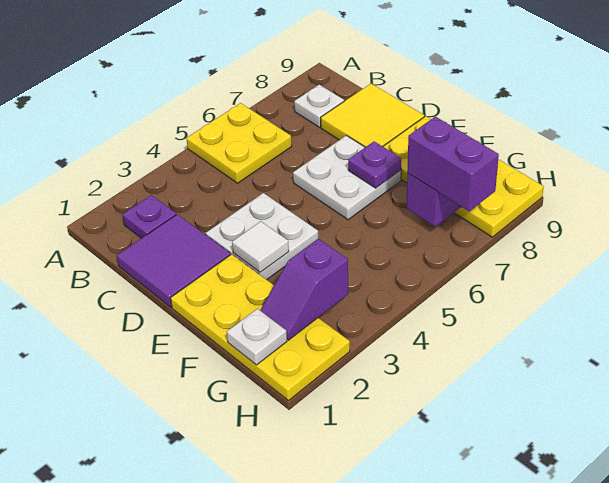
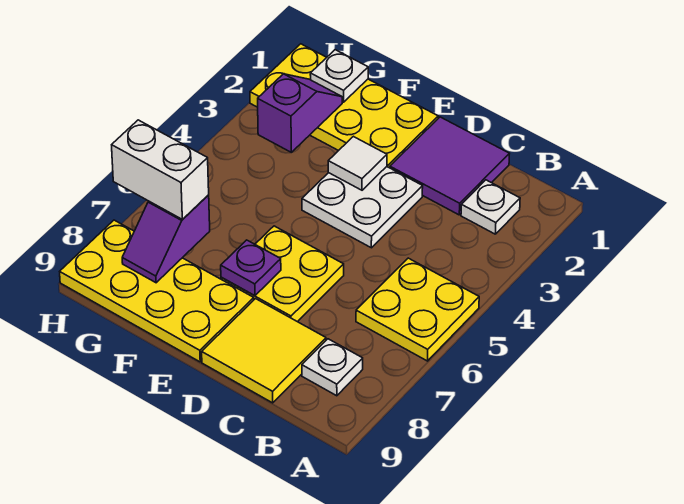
purple plate B2 level 1 -> white plate B2 level 1
white plate D6:E7 level 1 -> yellow plate D6:E7 level 1
purple brick G7:H7 level 3 -> white brick G7:H7 level 3

